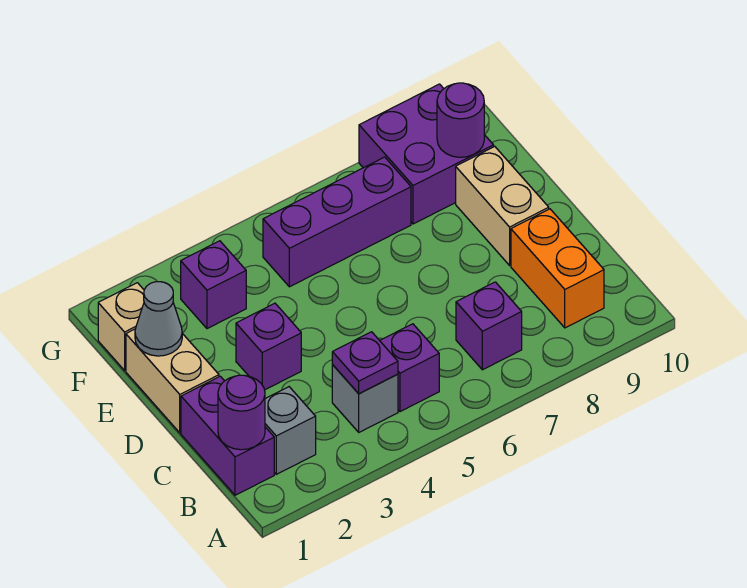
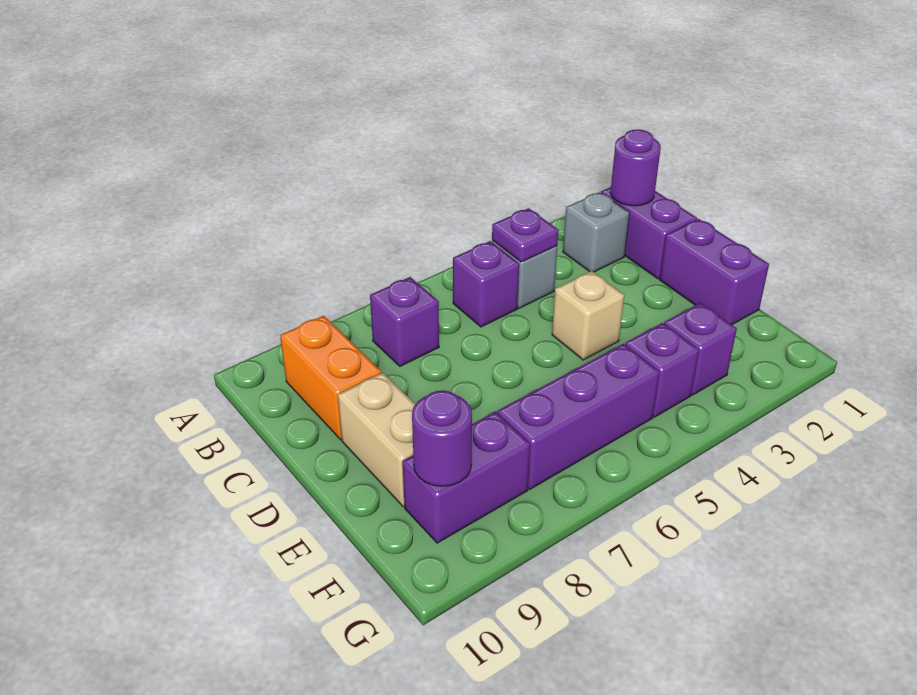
tan brick D1:E1 level 1 -> purple brick D1:E1 level 1
purple brick D3 level 1 -> purple brick F4 level 1
grey cone E1 level 2 -> none
tan brick F1 level 1 -> tan brick D4 level 1
purple brick F8:G9 level 1 -> purple brick F8:F9 level 1

